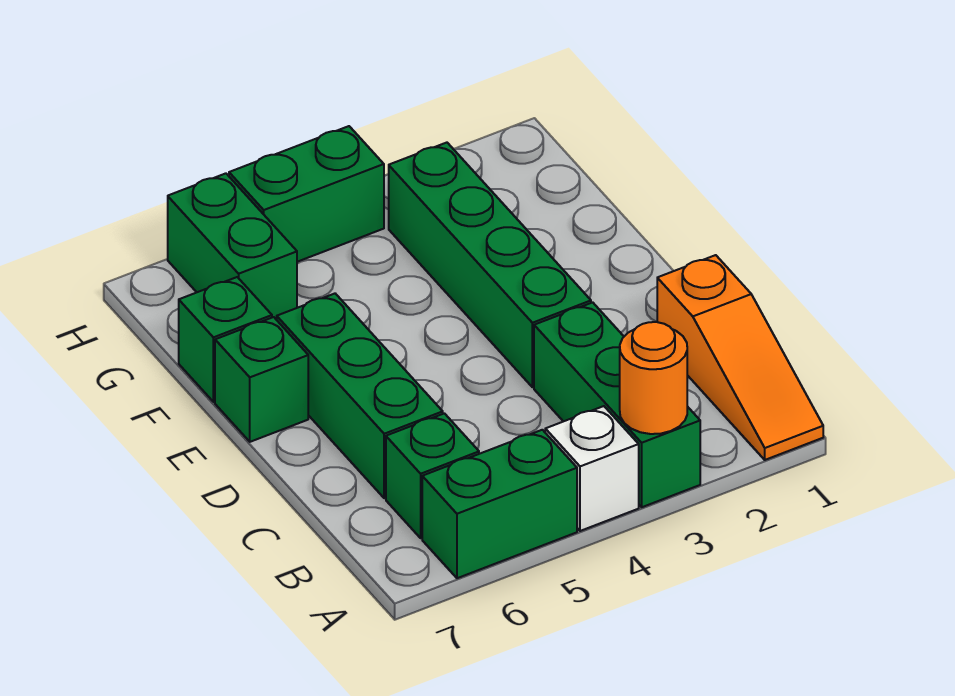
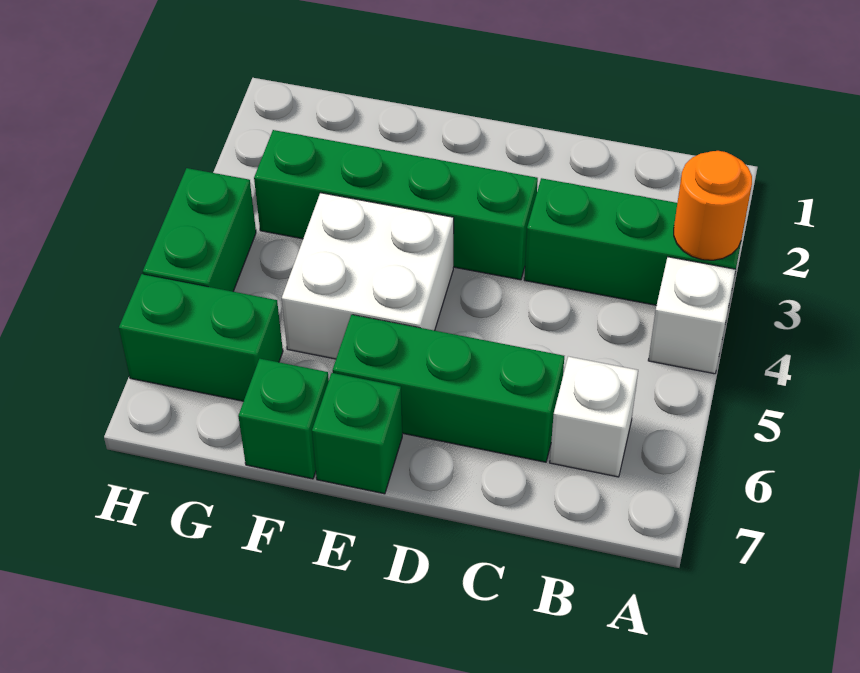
orange slope A1:C1 level 1 top C -> none
green brick A5:A6 level 1 -> none
green brick B6 level 1 -> white brick B6 level 1
none -> white brick E4:F5 level 1

